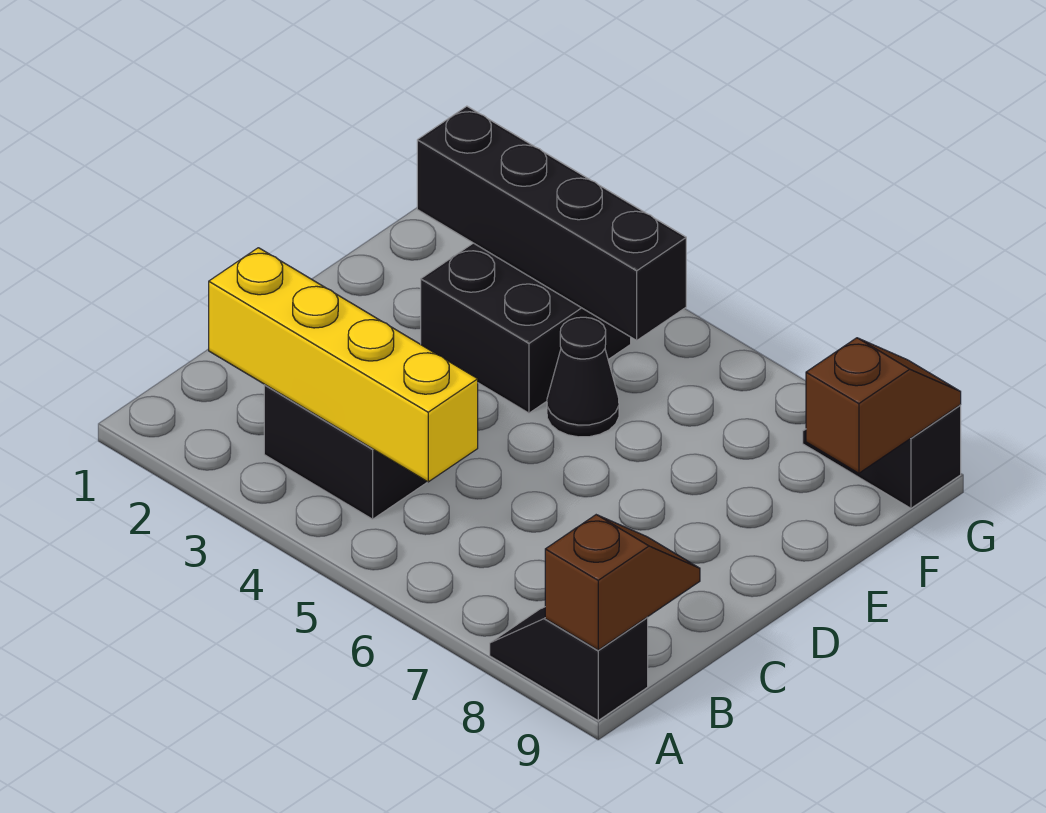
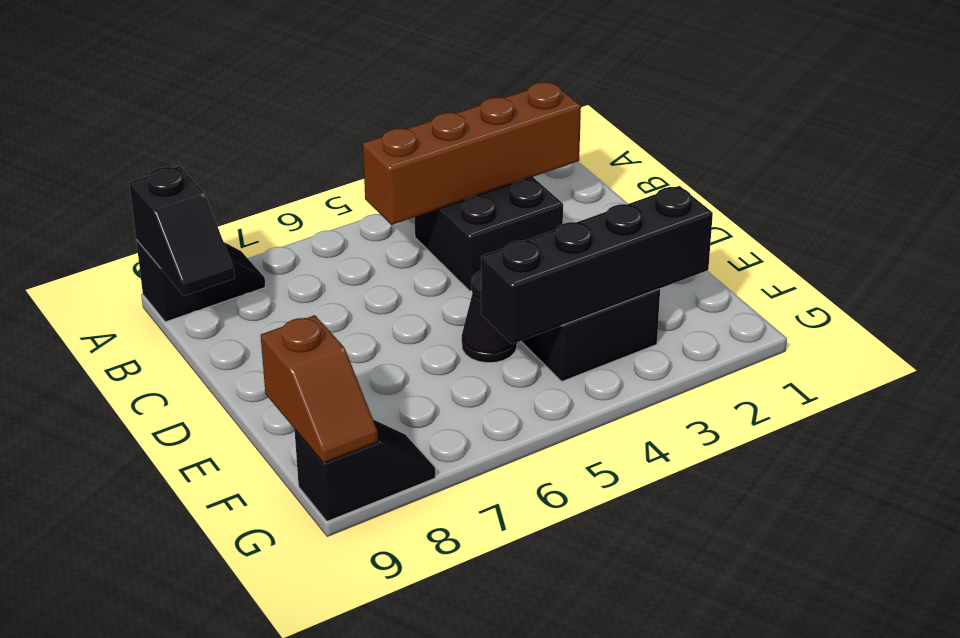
brown slope A9:B9 level 2 top A -> black slope A9:B9 level 2 top A
yellow brick B2:B5 level 2 -> brown brick B2:B5 level 2

